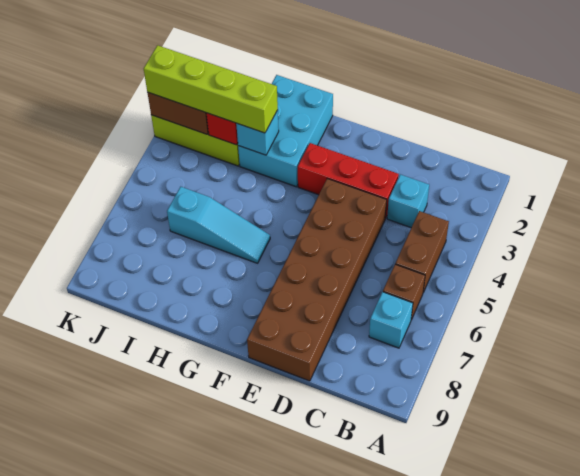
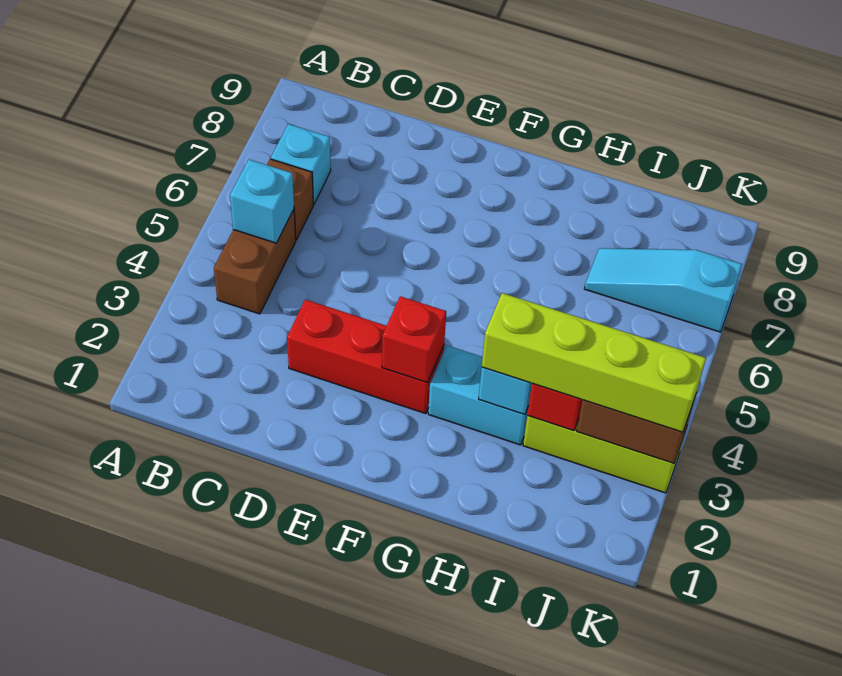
cyan brick C3 level 1 -> cyan brick B5 level 2
brown brick D4:E9 level 1 -> none
none -> red brick F3 level 2
cyan brick G1:H3 level 1 -> cyan brick G3:H3 level 1
cyan slope G6:I6 level 1 top I -> cyan slope I7:K7 level 1 top K

